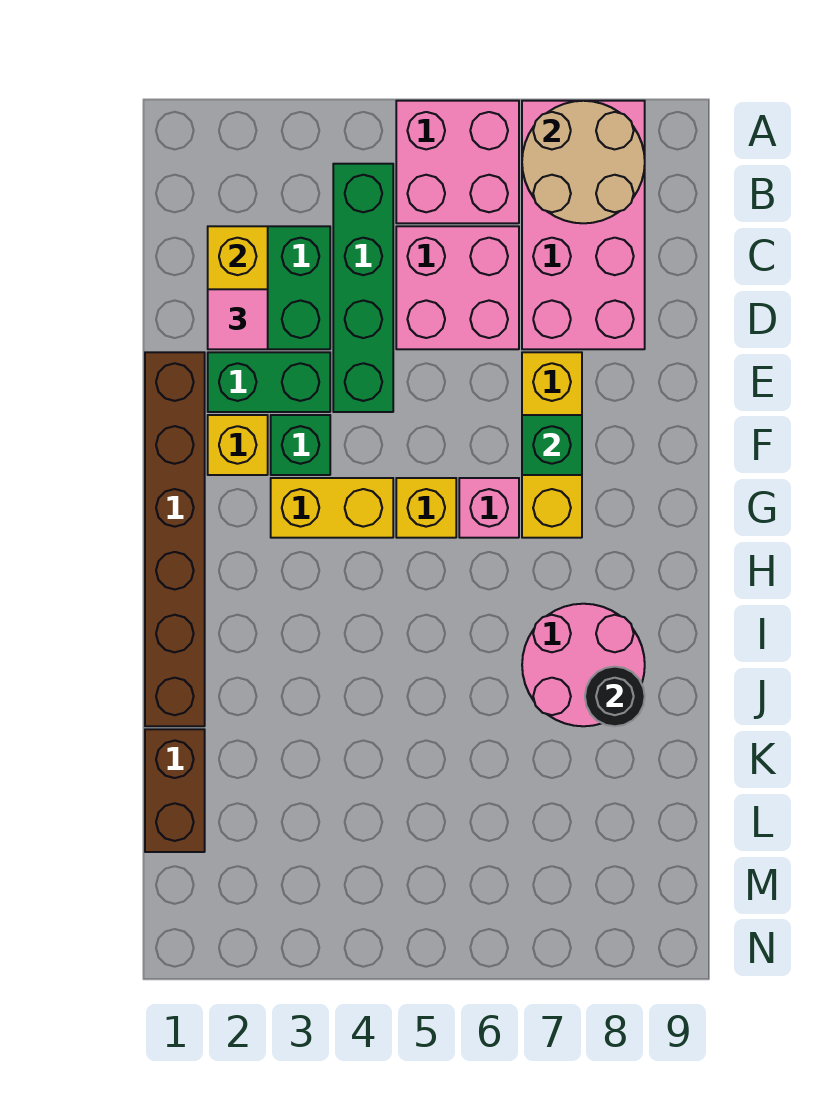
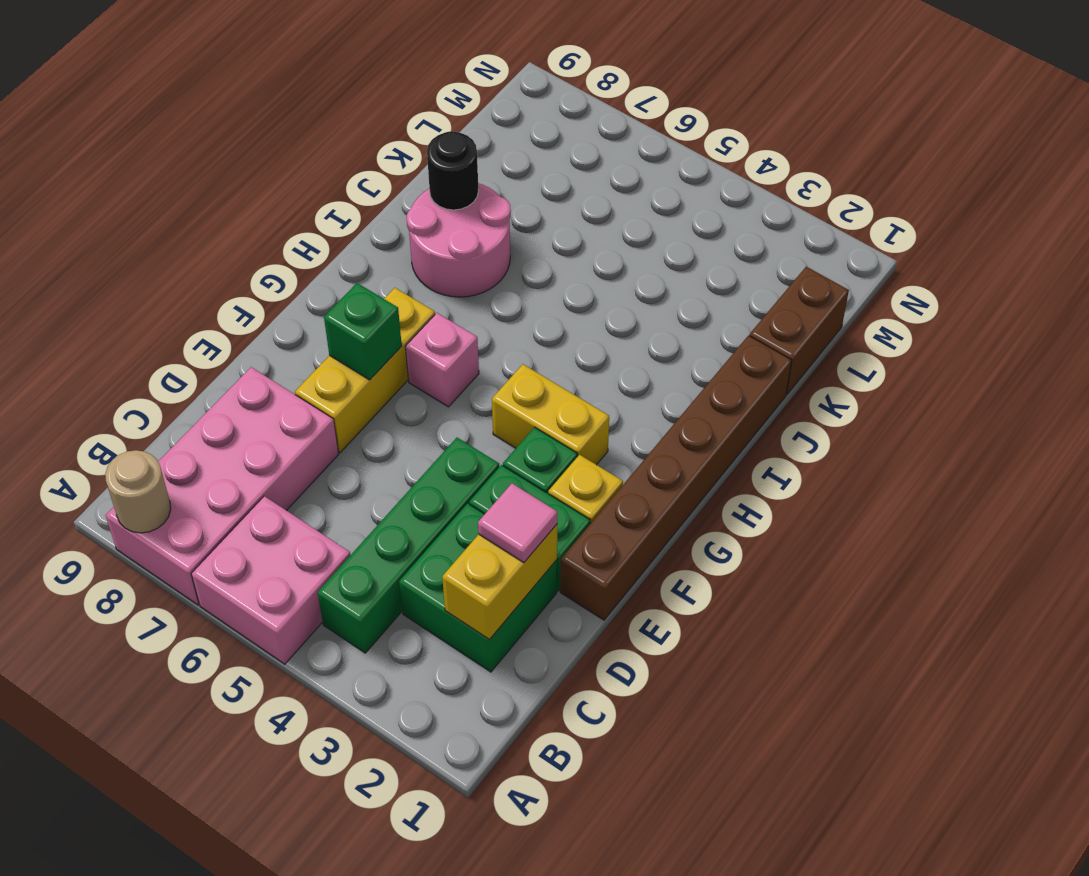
tan round brick A7:B8 level 2 -> tan round brick A8 level 2
pink brick C5:D6 level 1 -> none
yellow brick G5 level 1 -> none

